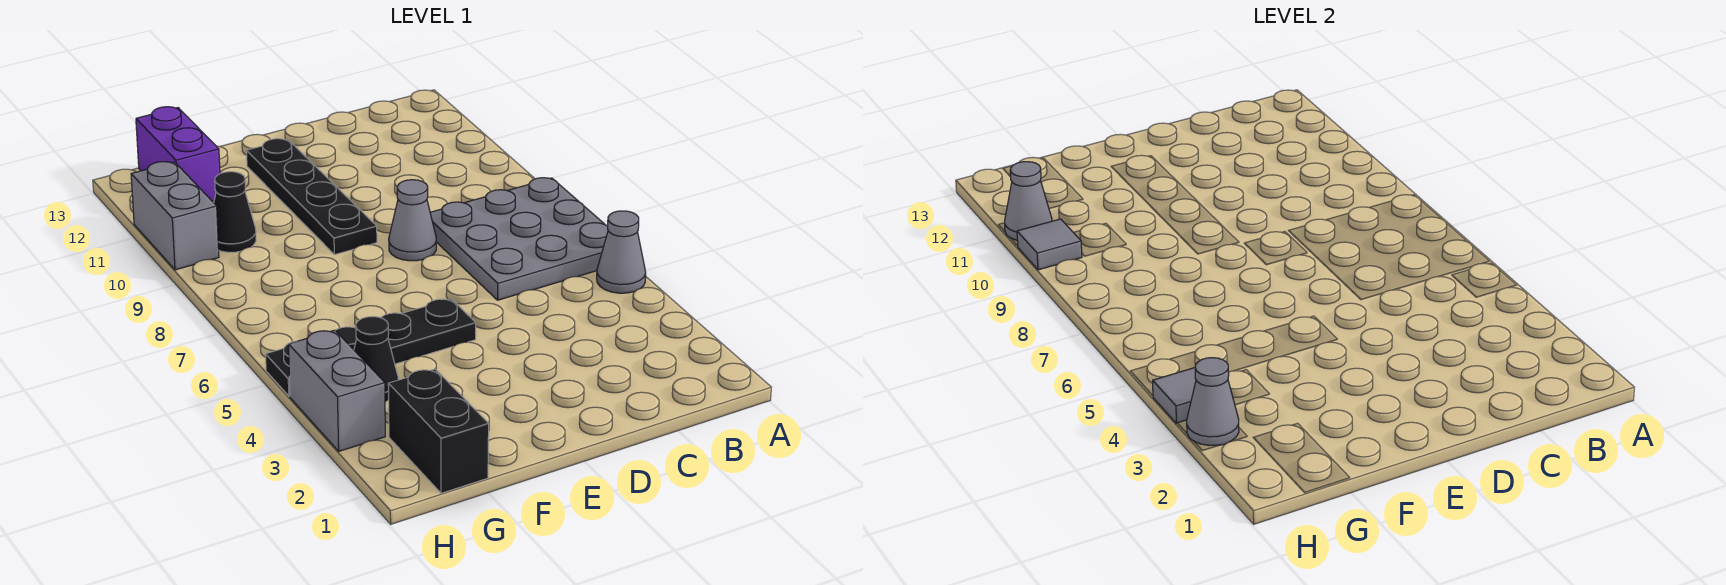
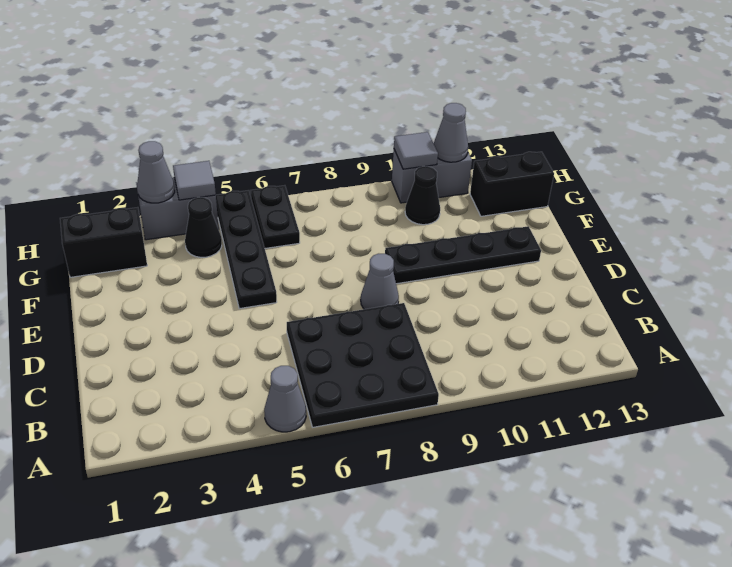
grey plate A6:C8 level 1 -> black plate A6:C8 level 1
none -> black plate G6:H6 level 1
purple brick G12:G13 level 1 -> black brick G12:G13 level 1

